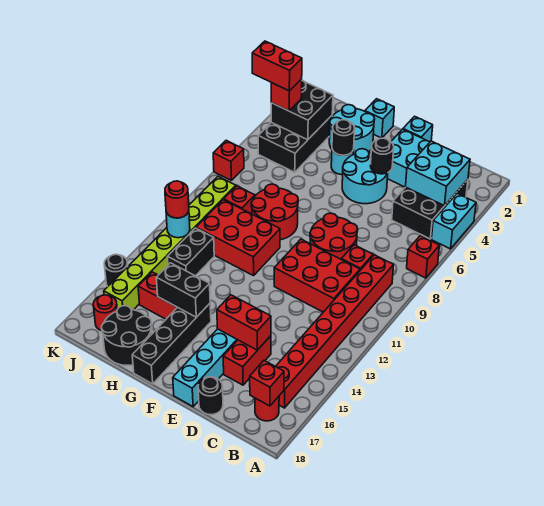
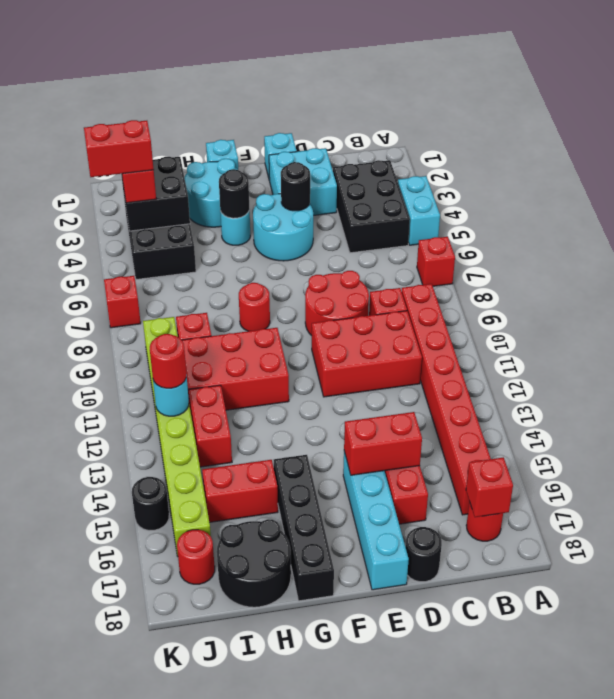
cyan brick B3:C4 level 2 -> none
red round brick G8:H9 level 1 -> red round brick G8 level 1
black brick G15:H15 level 2 -> none
black brick I12:I13 level 1 -> red brick I12:I13 level 1

